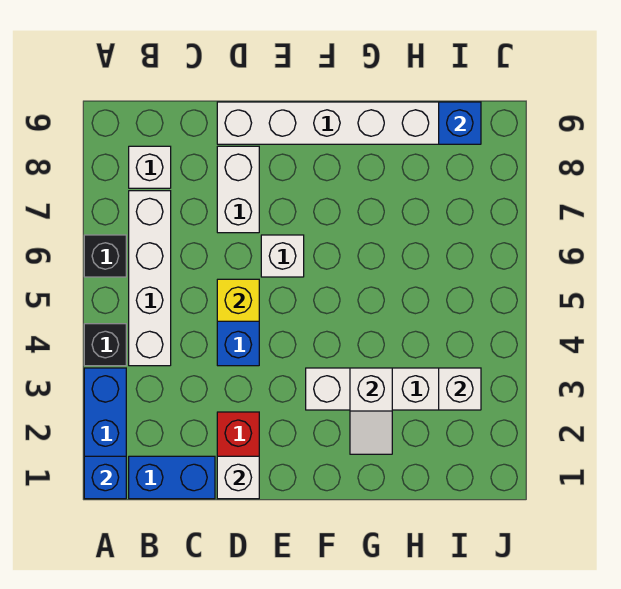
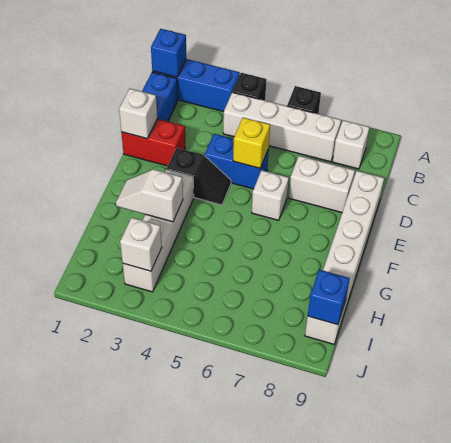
none -> black slope E3:E4 level 1 top 3

